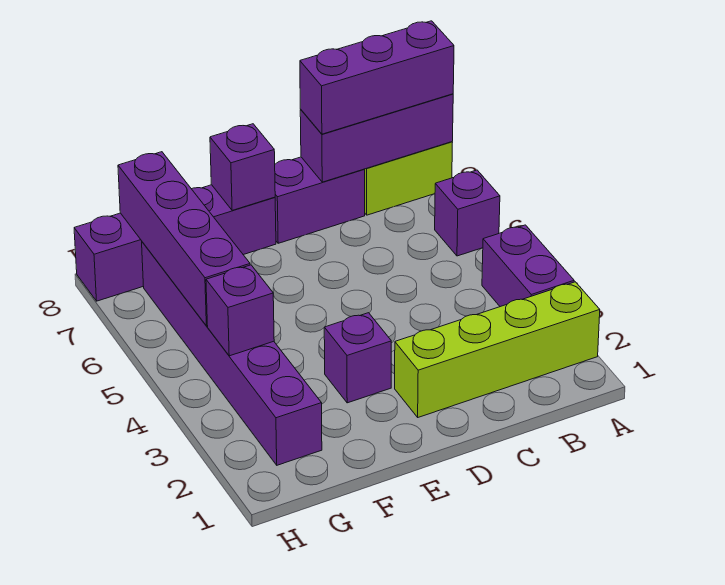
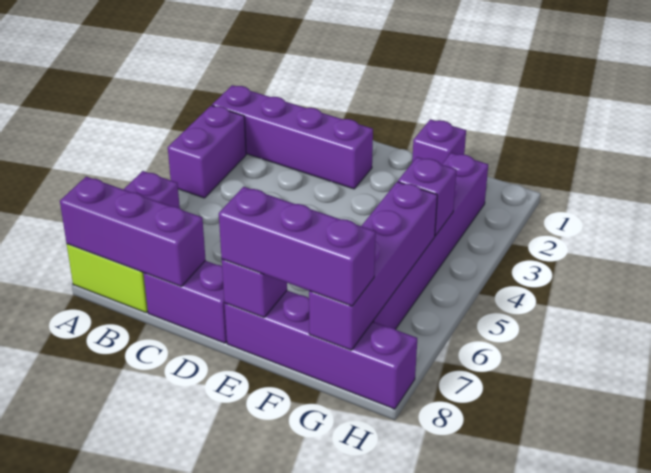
lime brick A2:D2 level 1 -> purple brick A2:D2 level 1
purple brick A8:C8 level 3 -> purple brick E8:G8 level 3
purple brick E3 level 1 -> purple brick F1 level 1

